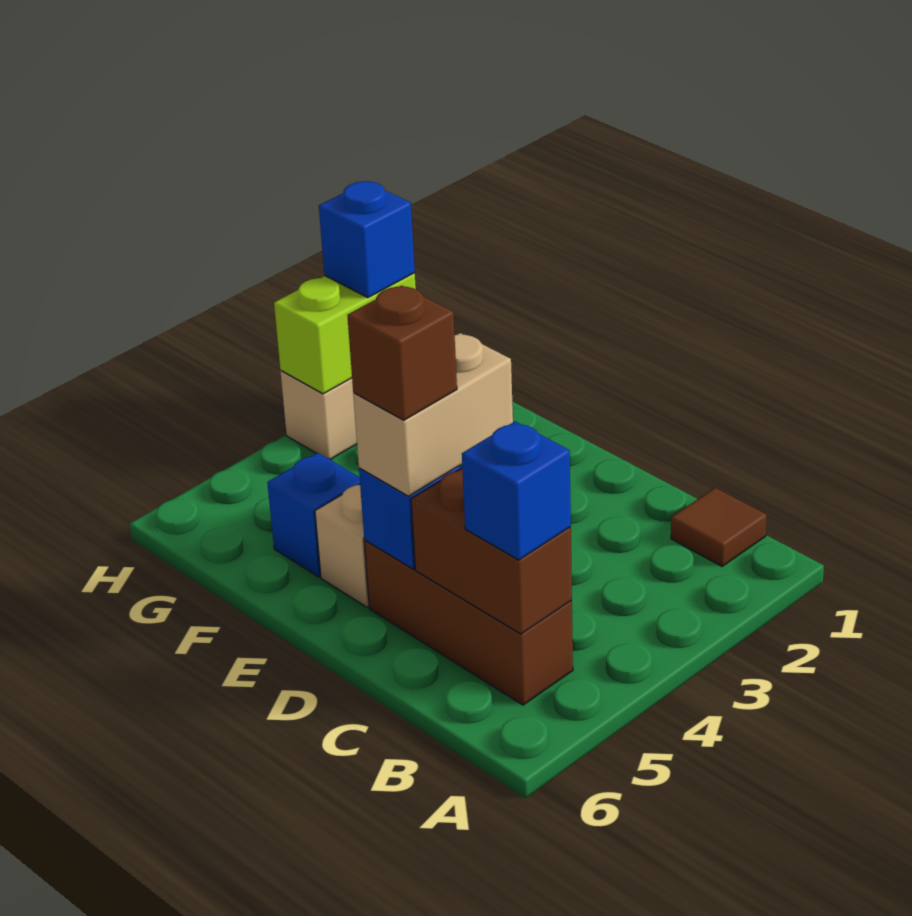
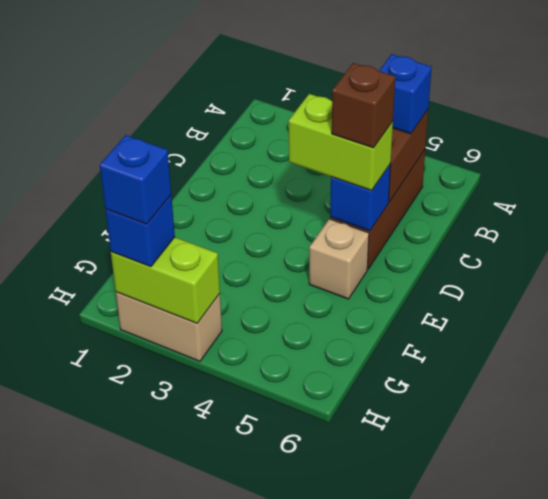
brown tile B1 level 1 -> none
tan brick D4:D5 level 3 -> lime brick D4:D5 level 3
blue brick F5 level 1 -> blue brick H2 level 4

